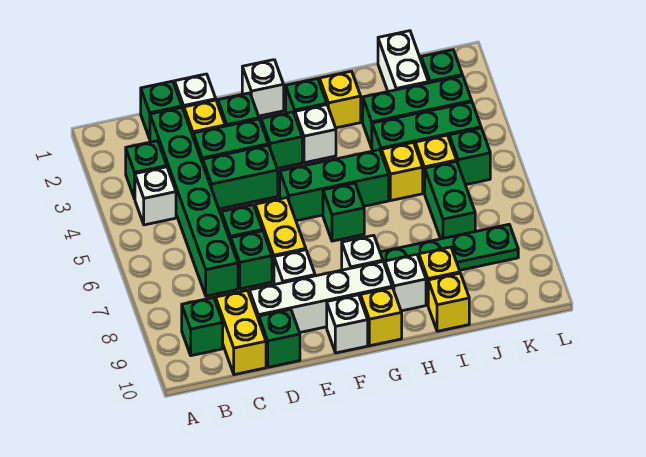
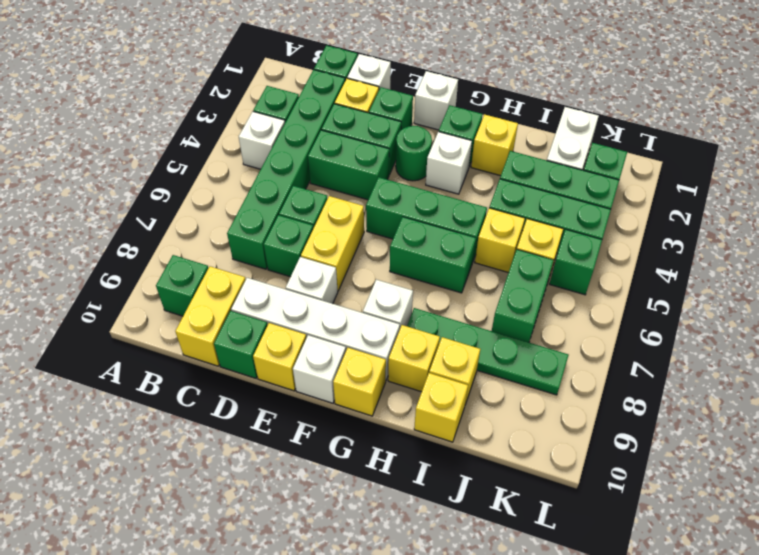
none -> yellow brick E10 level 1
green brick F3 level 1 -> green round brick F3 level 1
green brick G6 level 1 -> green brick G6:H6 level 1
white brick H9 level 1 -> yellow brick H9 level 1

